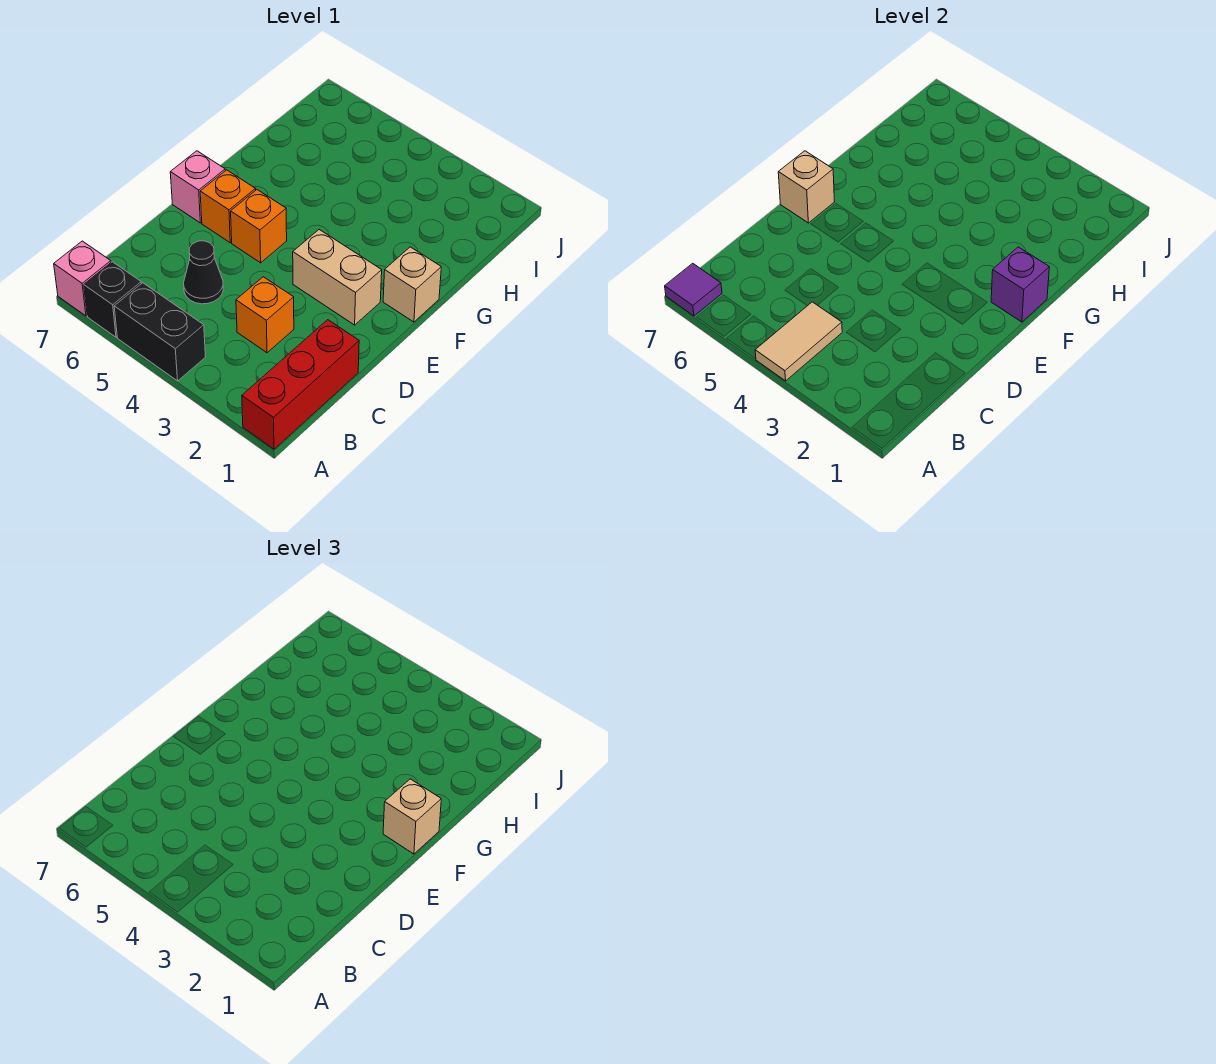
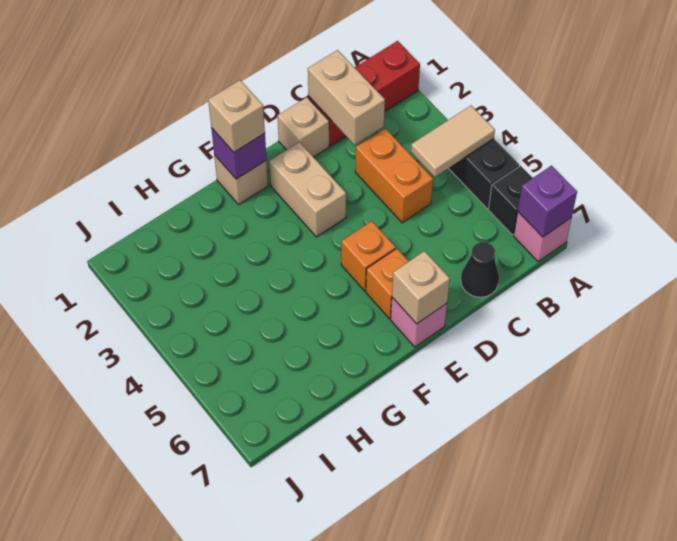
purple tile A7 level 2 -> purple brick A7 level 2
none -> tan brick C1:C2 level 2
orange brick C3 level 1 -> orange brick C3:C4 level 1
black cone C5 level 1 -> black cone C7 level 1
none -> tan brick D1 level 1

